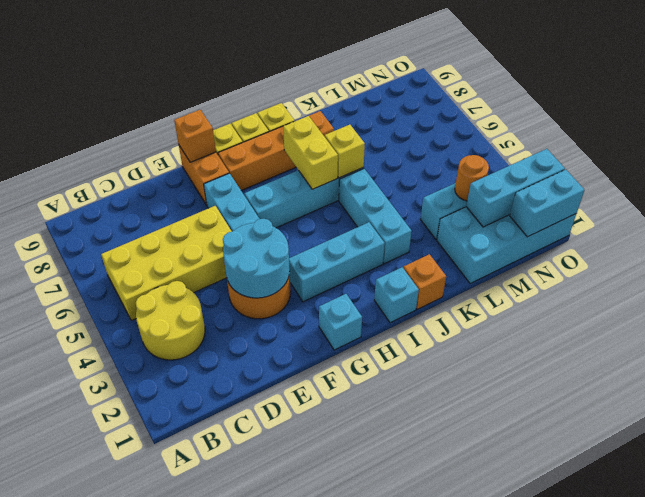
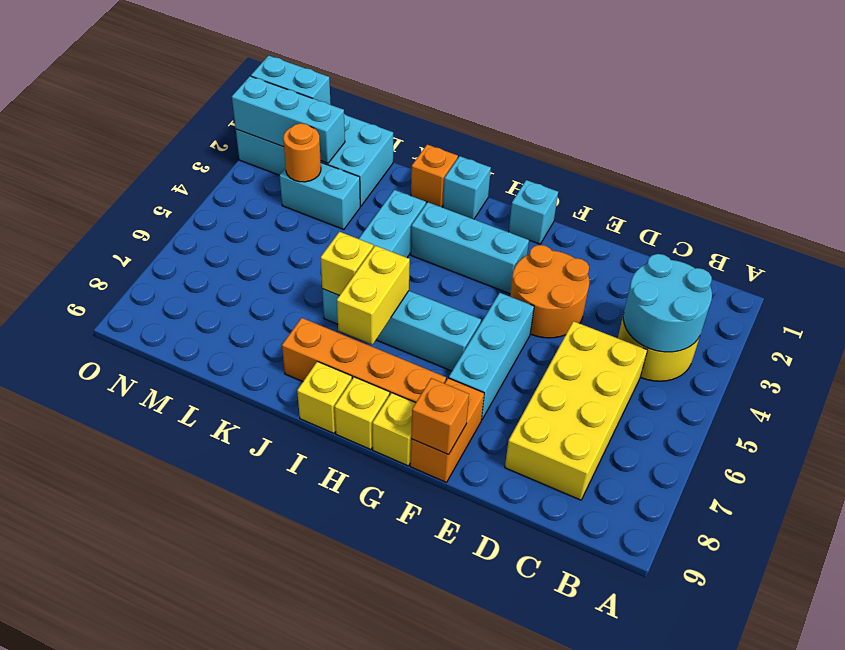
yellow brick B5:E6 level 1 -> yellow brick C5:D8 level 1
cyan round brick E3:F4 level 2 -> cyan round brick B3:C4 level 2

